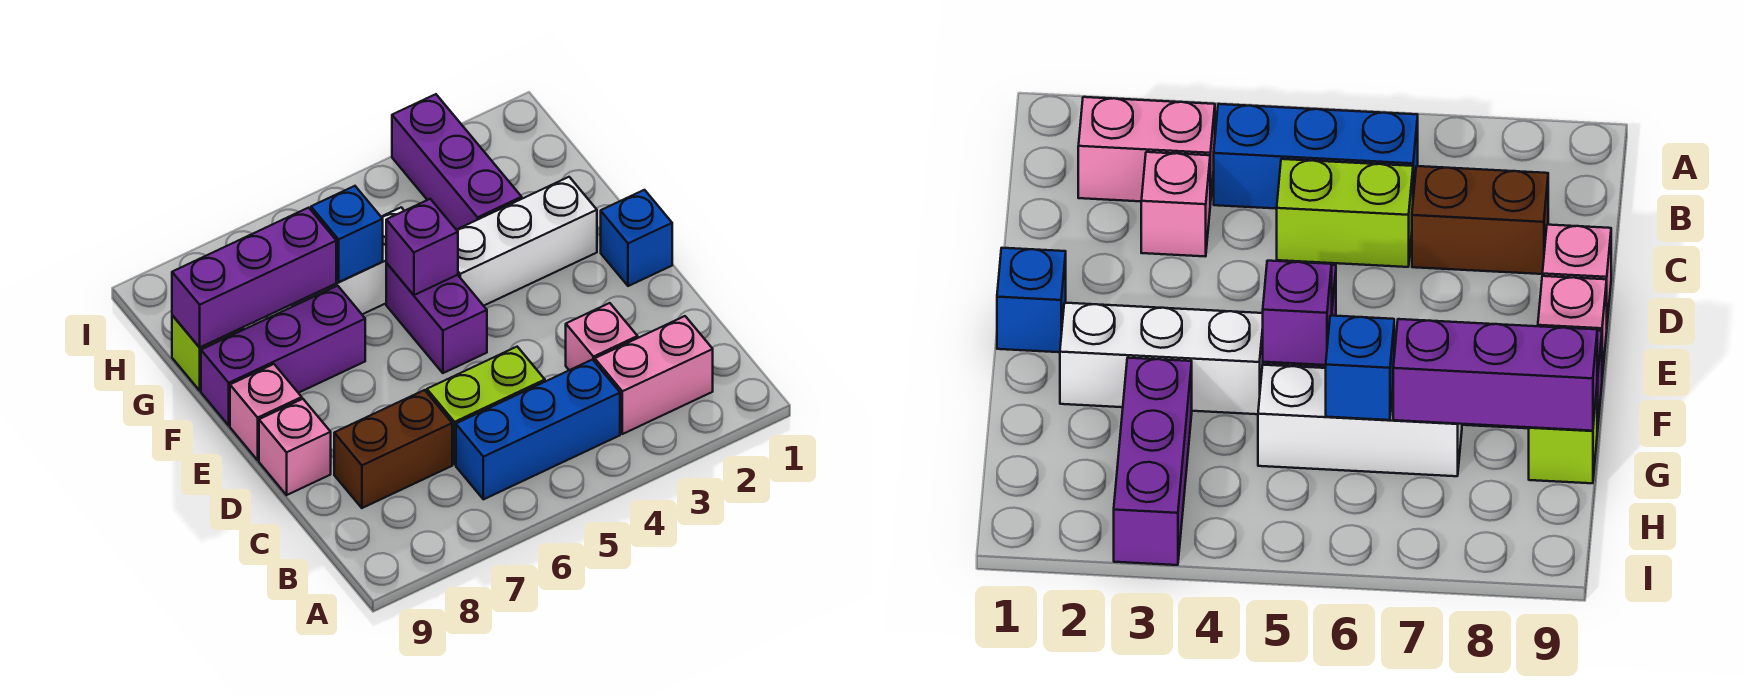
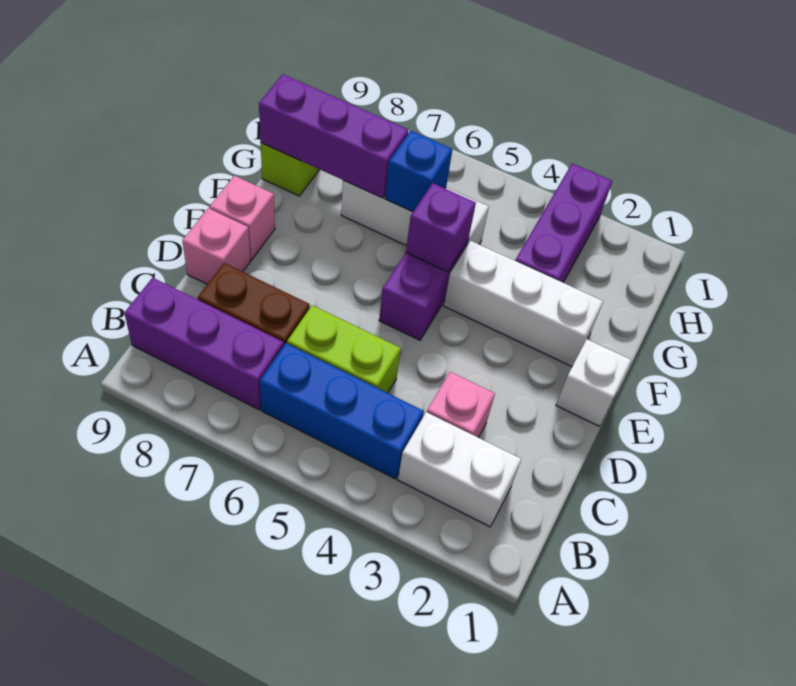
pink brick B2:B3 level 1 -> white brick B2:B3 level 1
blue brick E1 level 1 -> white brick E1 level 1
purple brick F7:F9 level 1 -> purple brick B7:B9 level 1

